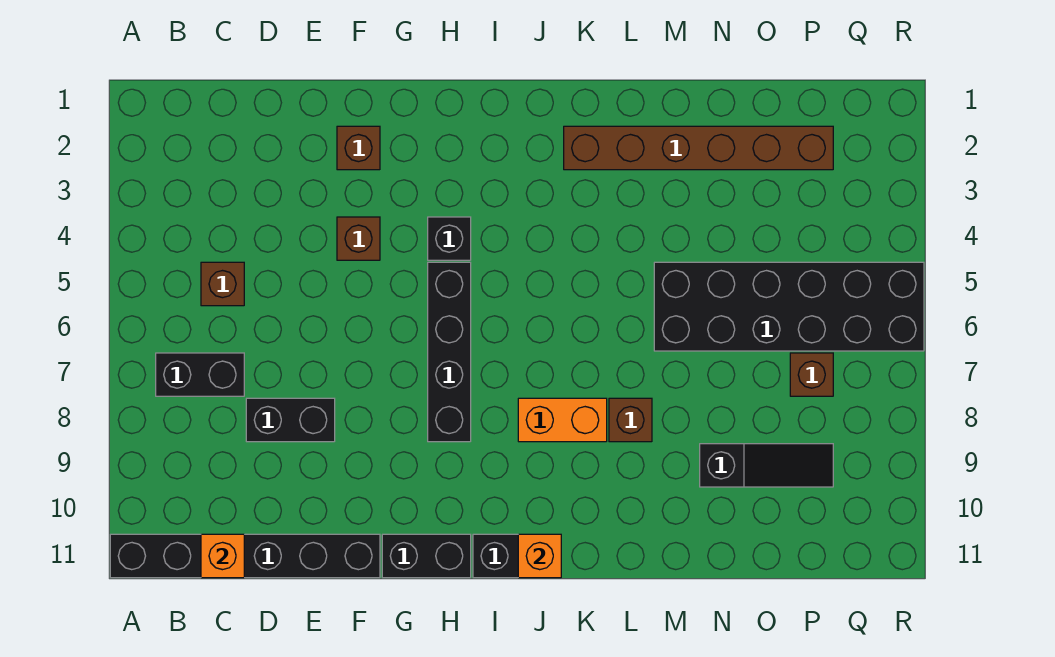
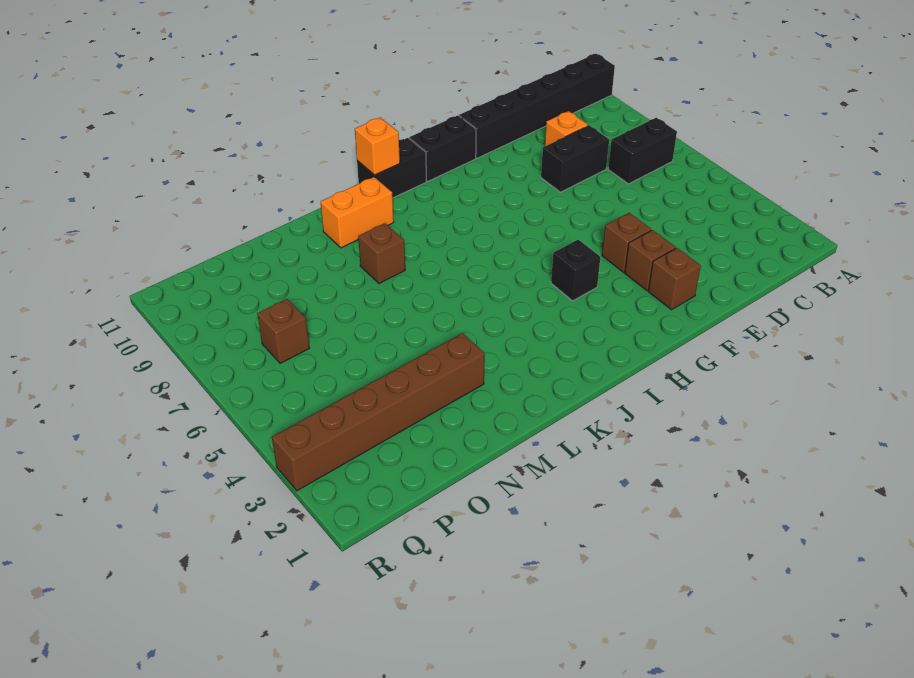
brown brick C5 level 1 -> brown brick F3 level 1
orange brick C11 level 2 -> orange brick D9 level 1
black brick H5:H8 level 1 -> none
orange brick J8:K8 level 1 -> orange brick K10:L10 level 1
brown brick K2:P2 level 1 -> brown brick M3:R3 level 1
black brick M5:R6 level 1 -> none
black slope N9:P9 level 1 top N -> none

